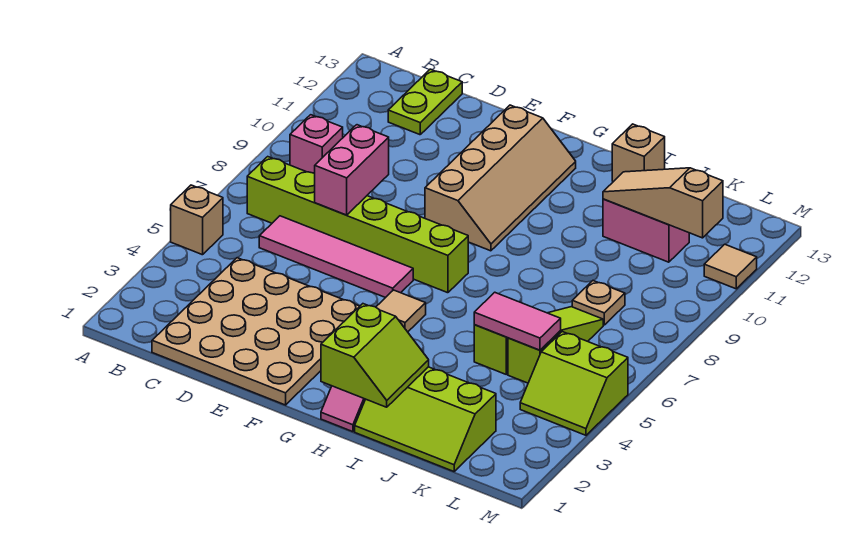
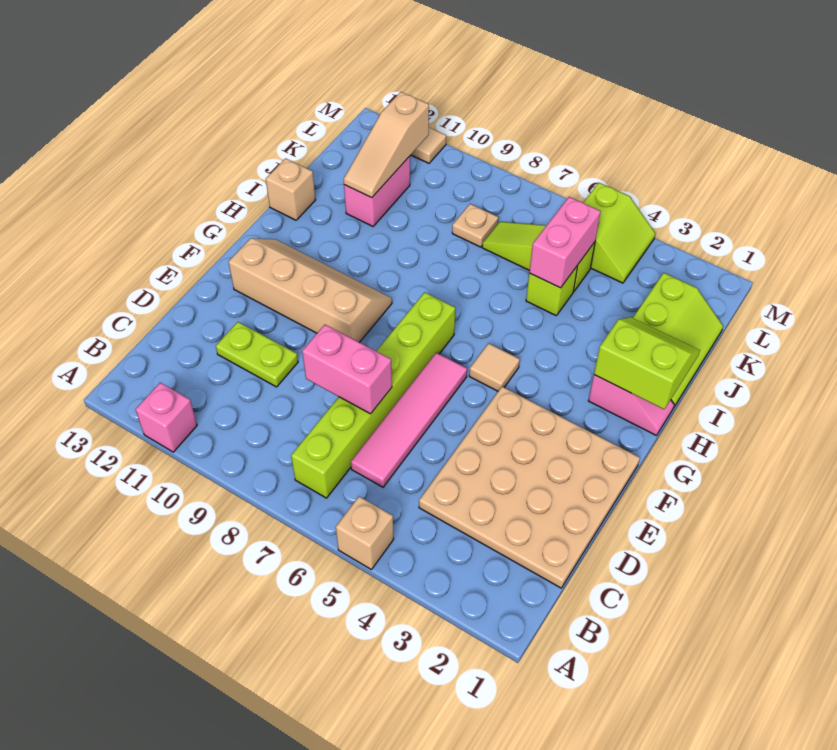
pink brick B9 level 1 -> pink brick A11 level 1
lime plate C12:C13 level 1 -> lime plate D10:D11 level 1
pink tile J5:K5 level 2 -> pink brick J5:K5 level 2

